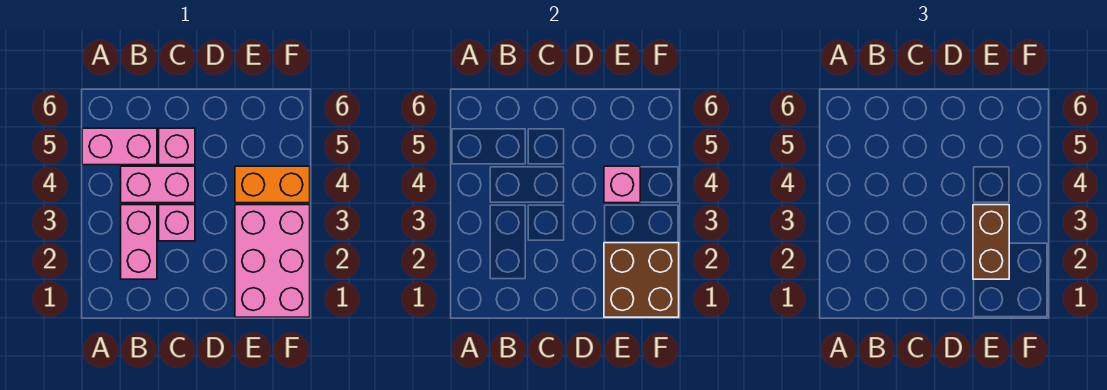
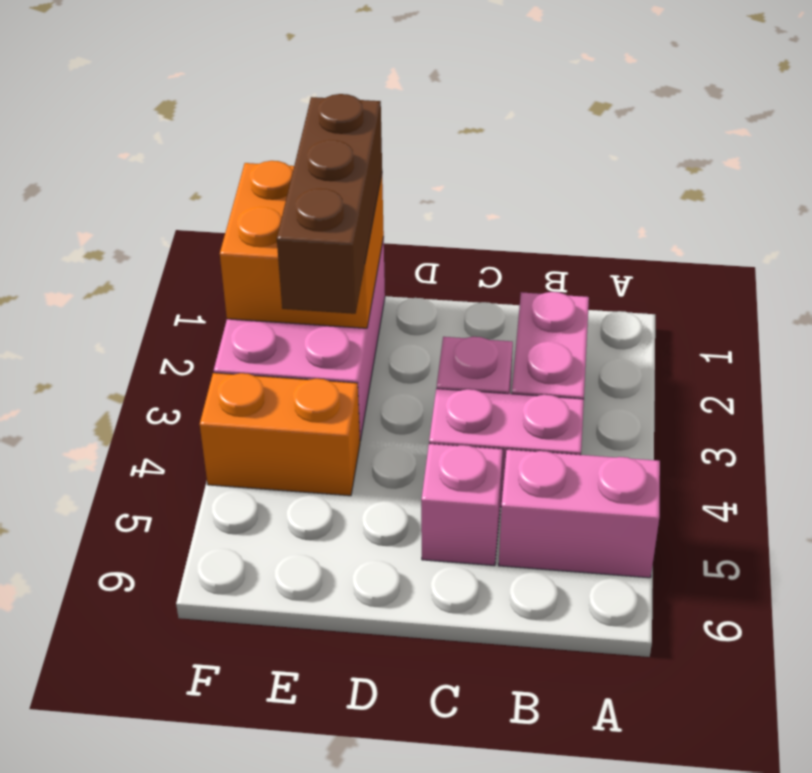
brown brick E1:F2 level 2 -> orange brick E1:F2 level 2
brown brick E2:E3 level 3 -> brown brick E1:E3 level 3
pink brick E4 level 2 -> none

